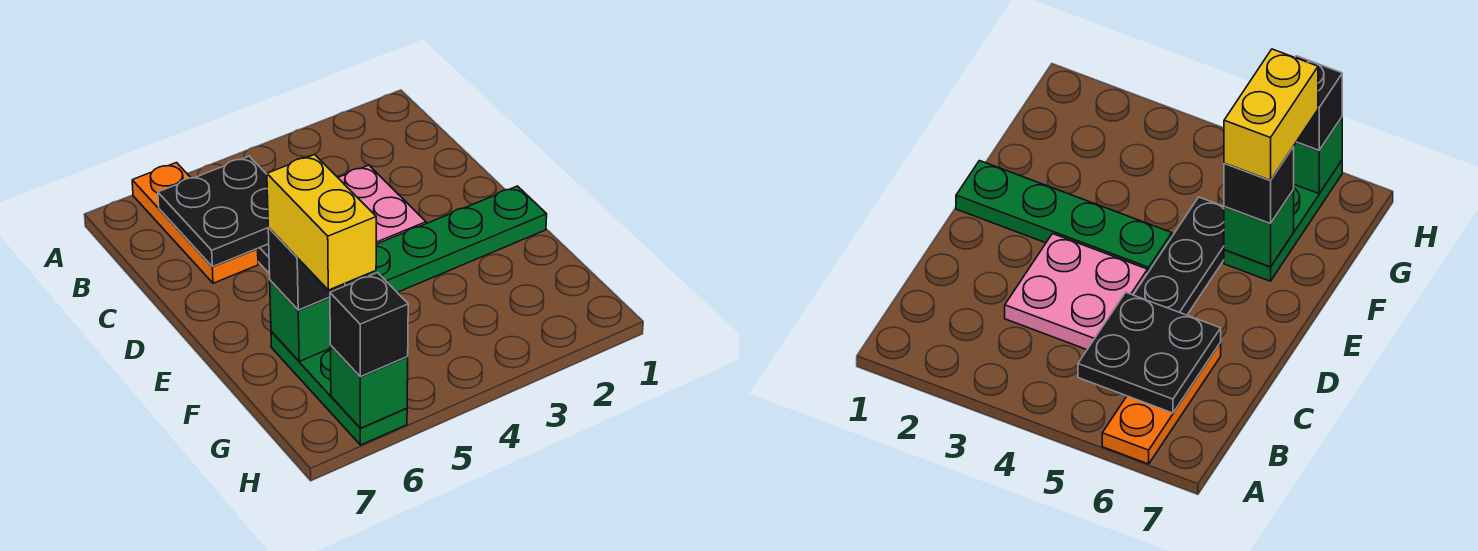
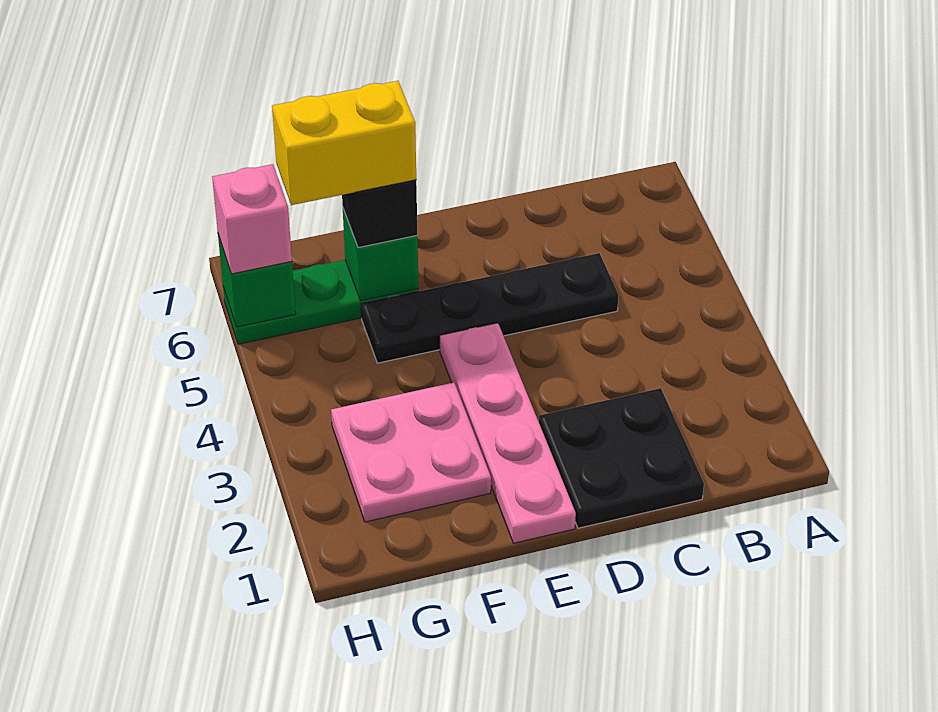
orange plate A6:C6 level 1 -> none
black plate B5:C6 level 2 -> black plate C1:D2 level 1
pink plate C3:D4 level 1 -> pink plate F2:G3 level 1
green plate E1:E4 level 1 -> pink plate E1:E4 level 1
black brick H6 level 3 -> pink brick H6 level 3

